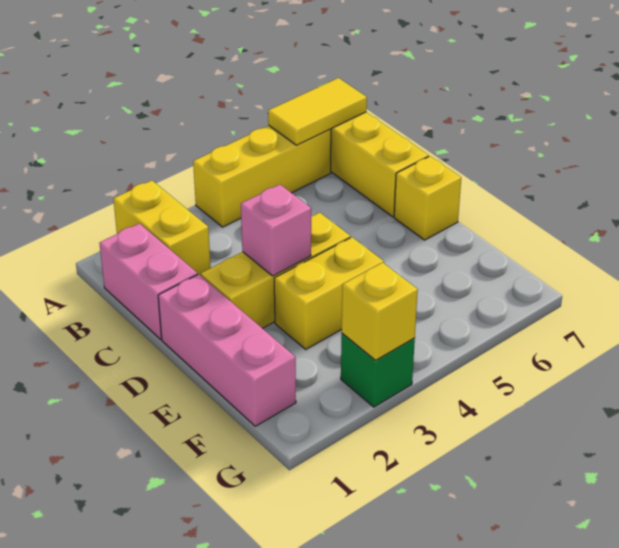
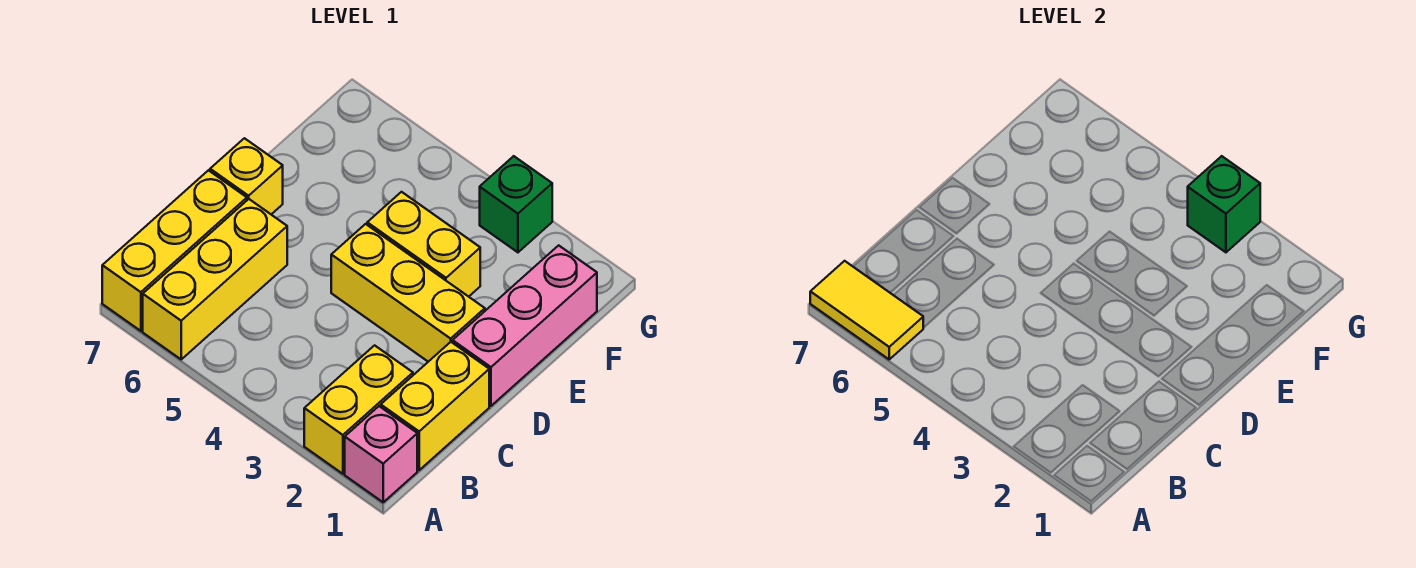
yellow brick A4:A6 level 1 -> yellow brick A6:C6 level 1
pink brick B1:C1 level 1 -> yellow brick B1:C1 level 1
pink brick D3 level 2 -> pink brick A1 level 1
yellow brick G3 level 2 -> green brick G3 level 2

